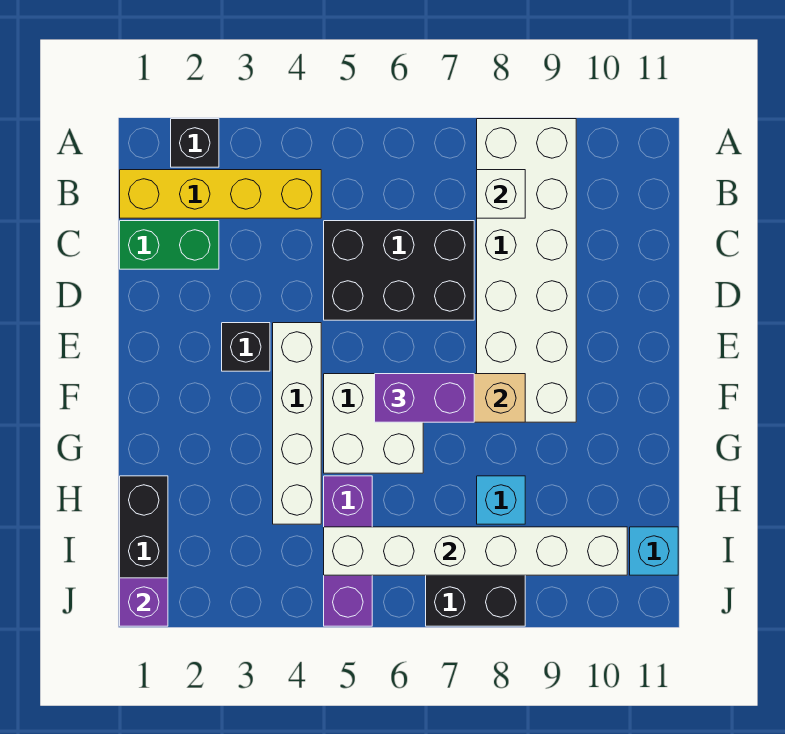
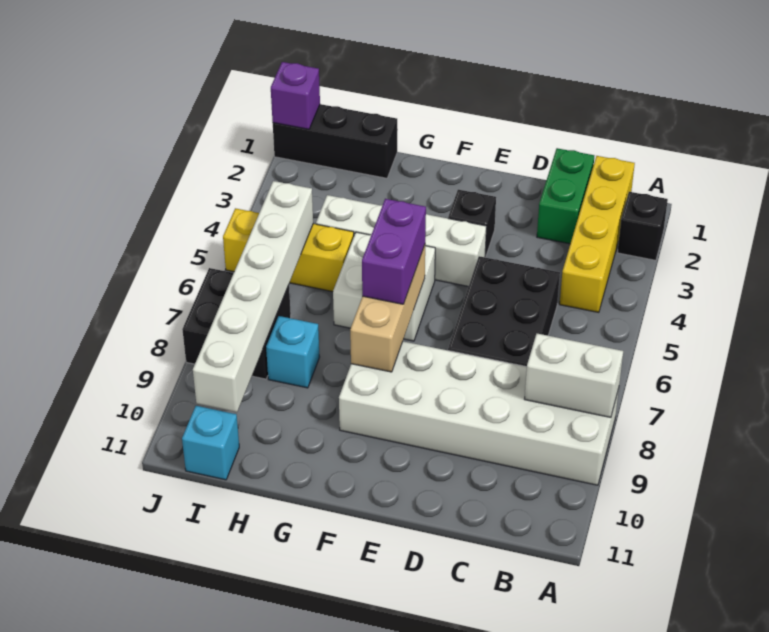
white brick B8 level 2 -> white brick A8:B8 level 2
purple brick H5:J5 level 1 -> yellow brick H5:J5 level 1

